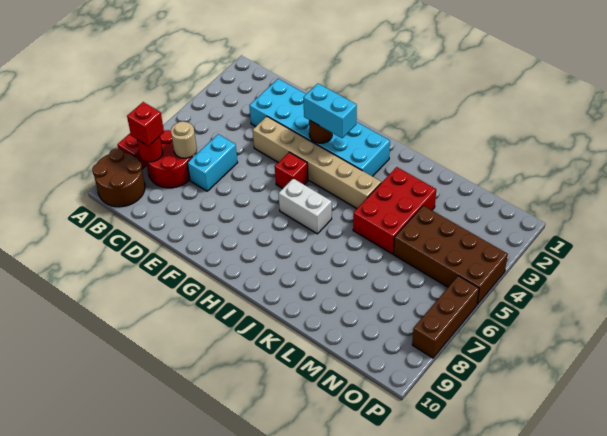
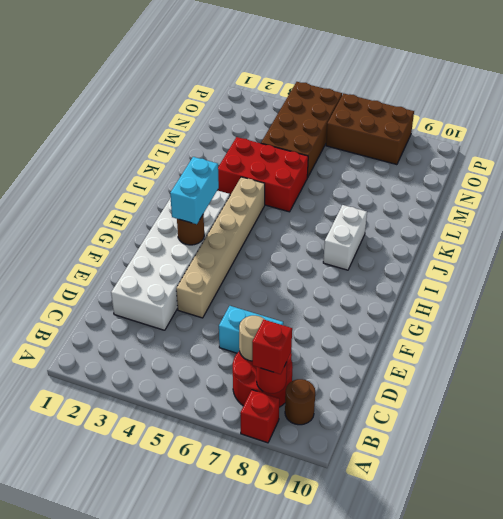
brown round brick A9:B10 level 1 -> brown round brick B9 level 1
cyan brick D2:I3 level 1 -> white brick D2:I3 level 1
red brick G5 level 1 -> none
white brick H6:I6 level 1 -> white brick I8:J8 level 1
brown brick P6:P8 level 1 -> brown brick O6:P8 level 1

